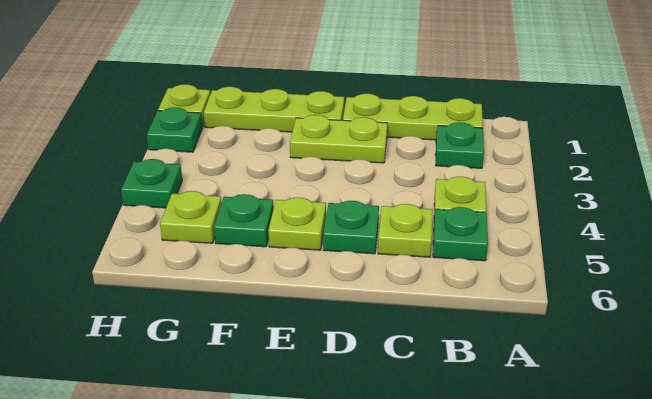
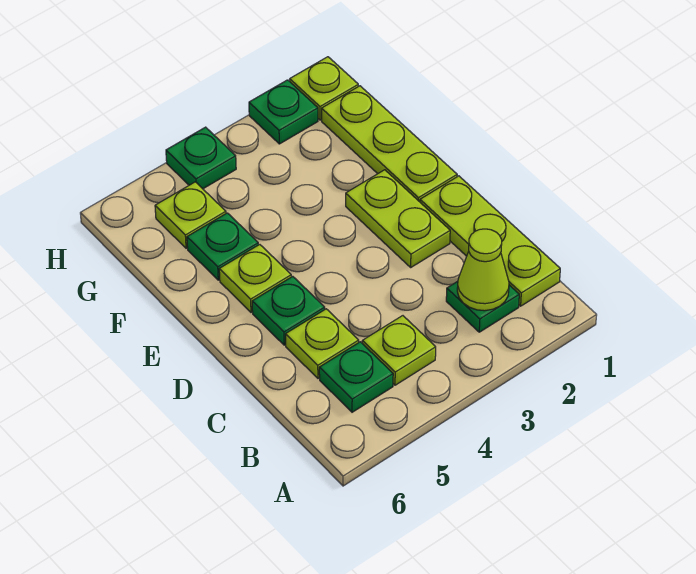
none -> lime cone B2 level 2

